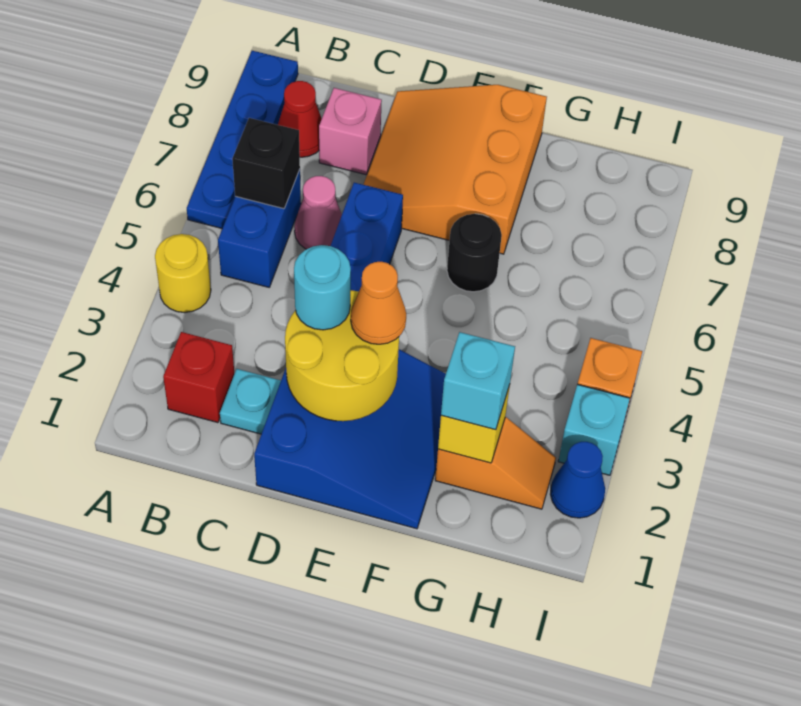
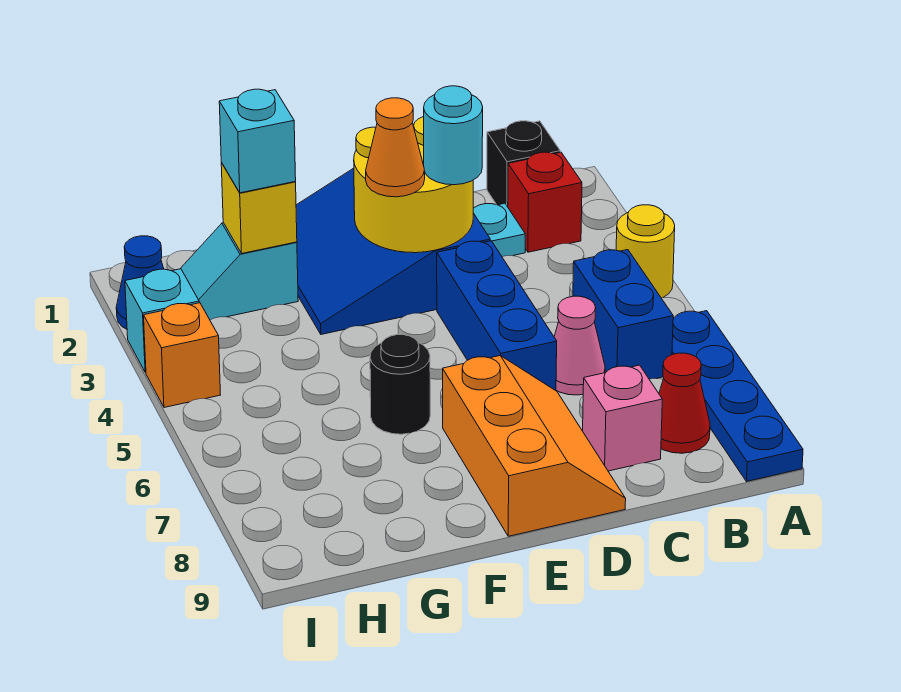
black brick B6 level 2 -> black brick B1 level 1
orange slope D7:F9 level 1 top F -> orange slope D7:E9 level 1 top E
orange slope G2:H2 level 1 top G -> cyan slope G2:H2 level 1 top G

